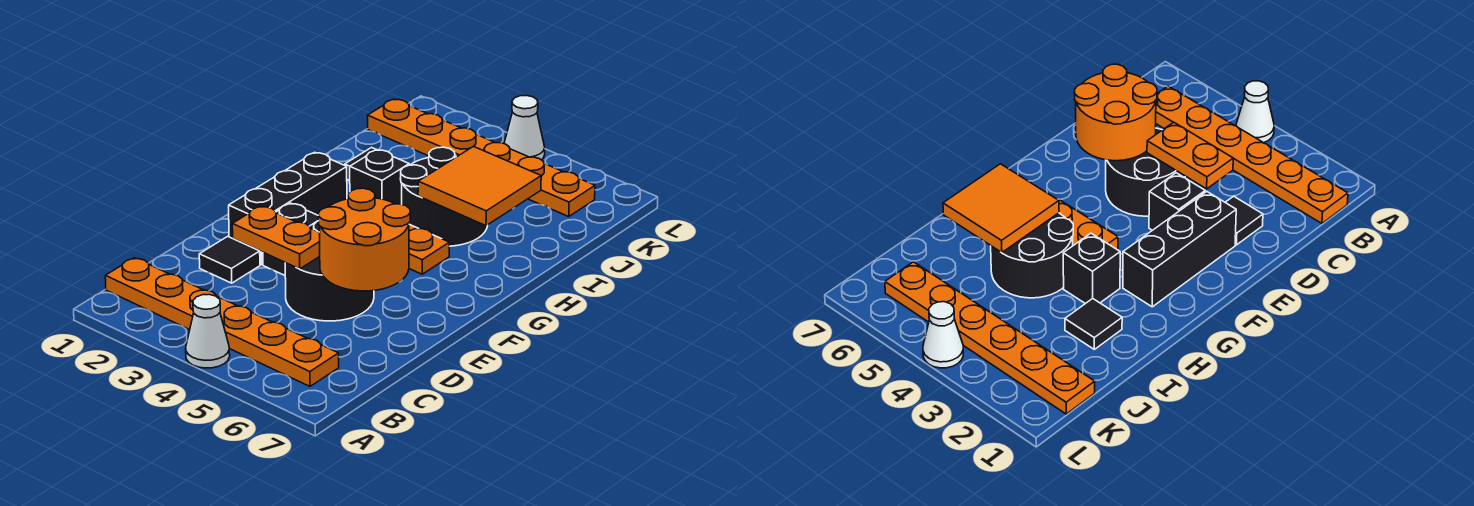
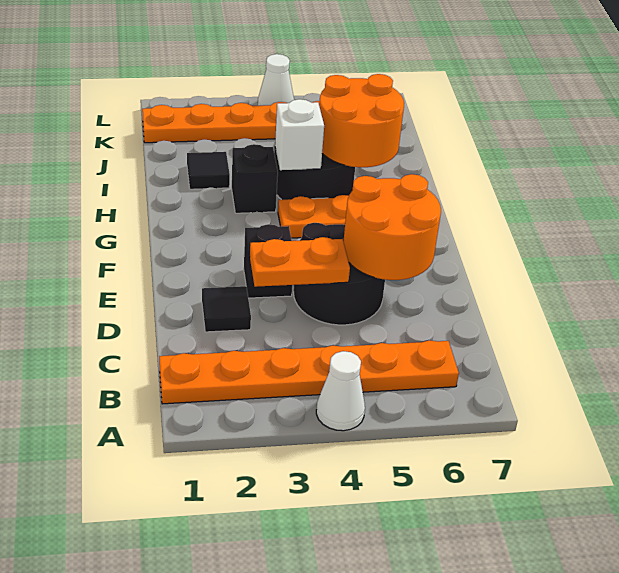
black brick E2:G2 level 1 -> none
none -> white brick H4 level 2
orange tile H5:I6 level 2 -> orange round brick H5:I6 level 2

